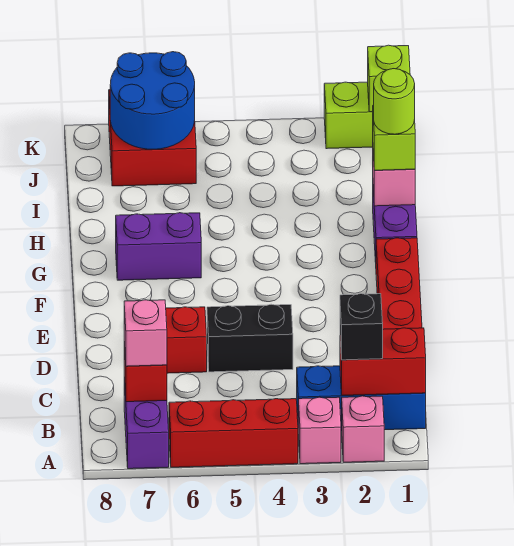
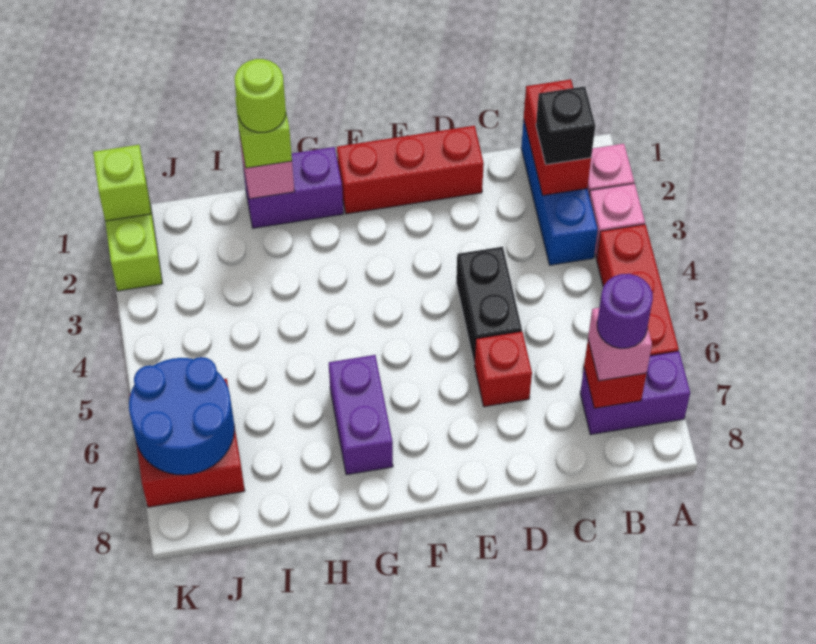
none -> purple round brick B7 level 4

